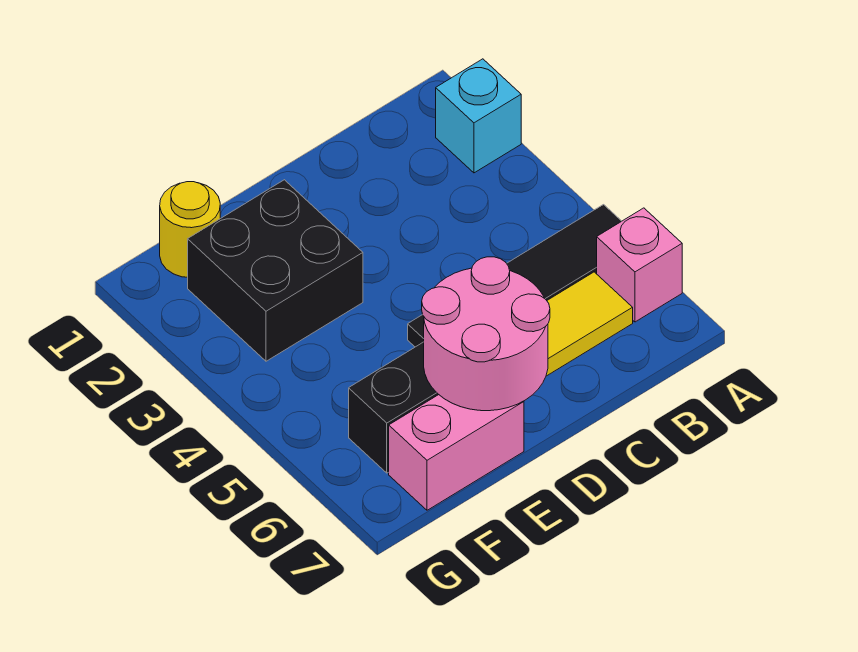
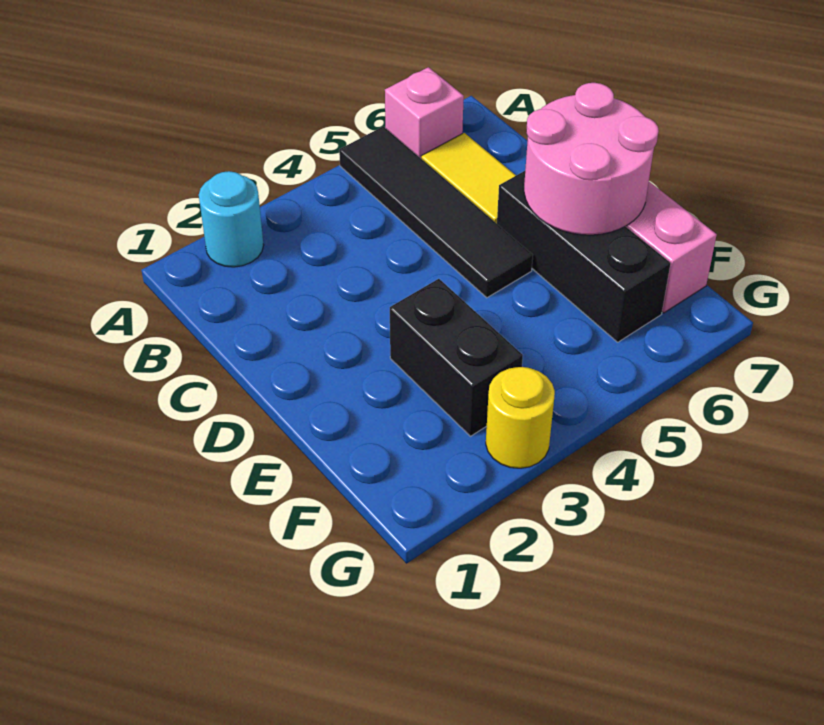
cyan brick A2 level 1 -> cyan round brick A2 level 1
black brick E2:F3 level 1 -> black brick E3:F3 level 1
yellow round brick F1 level 1 -> yellow round brick G3 level 1

